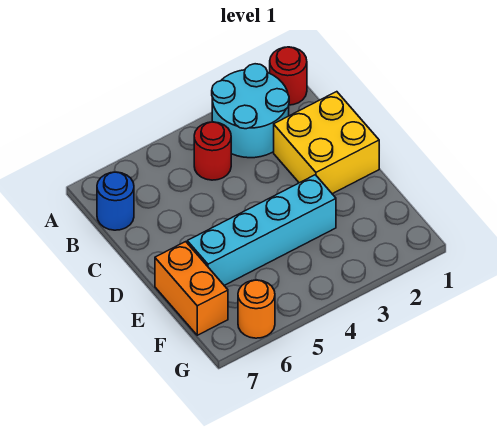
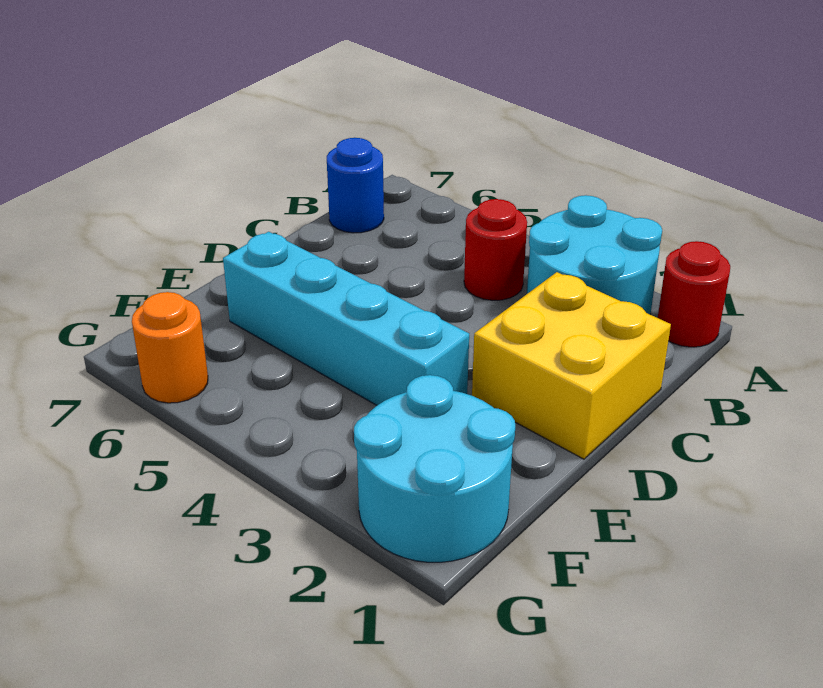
orange brick E7:F7 level 1 -> none
none -> cyan round brick F1:G2 level 1

